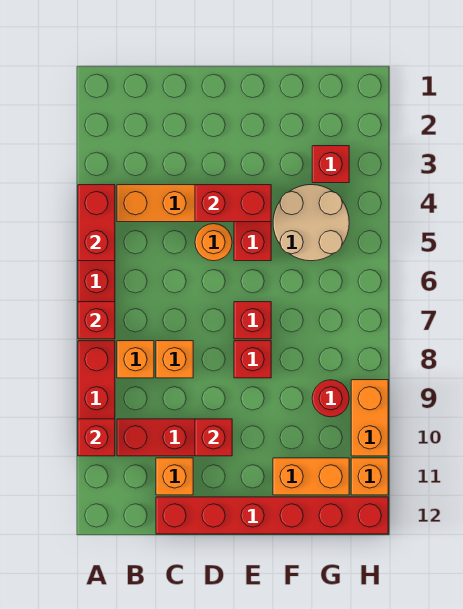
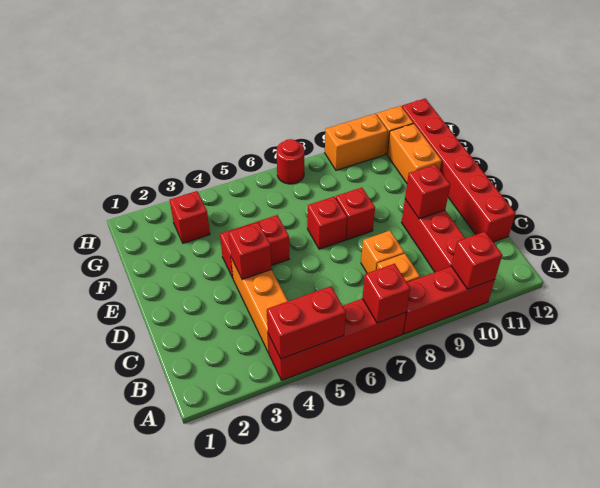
orange brick C11 level 1 -> none
red brick D4:E4 level 2 -> red brick D4 level 2
orange round brick D5 level 1 -> none
tan round brick F4:G5 level 1 -> none
red round brick G9 level 1 -> red round brick H7 level 1

